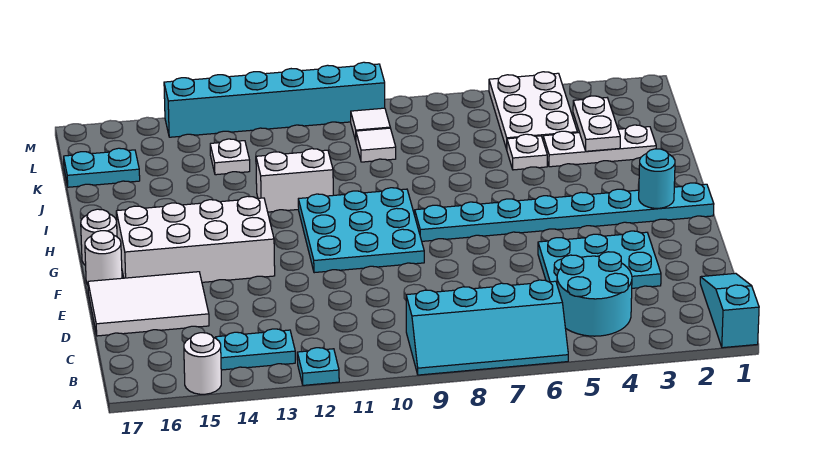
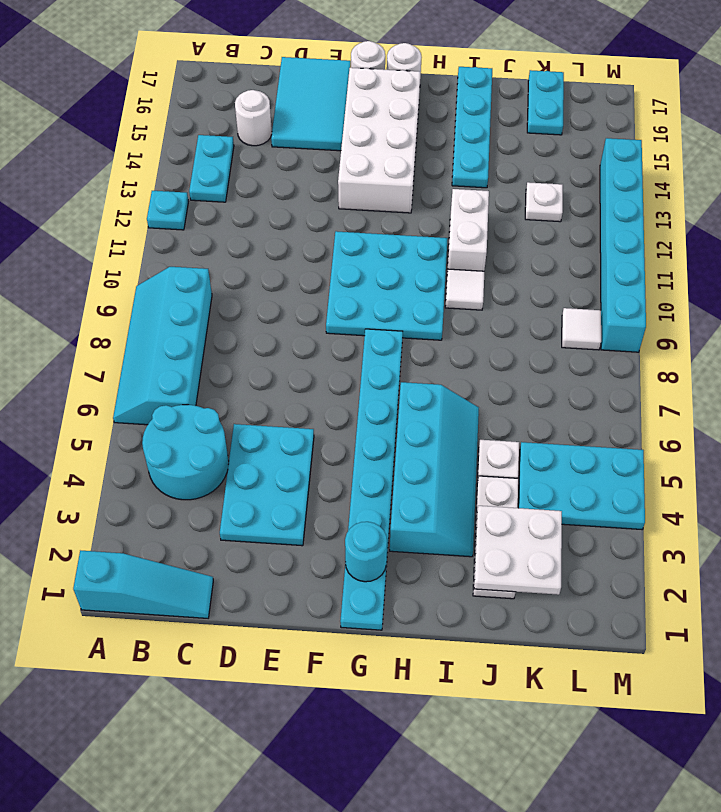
white round brick A15 level 1 -> white round brick C15 level 1
white tile D15:E17 level 1 -> cyan tile D15:E17 level 1
none -> cyan slope H3:I6 level 1 top H
none -> cyan plate I14:I17 level 1
white plate J3:K3 level 2 -> white plate J2:K3 level 2
white plate K4:M5 level 1 -> cyan plate K4:M5 level 1
white tile K9 level 1 -> white tile I10 level 1

